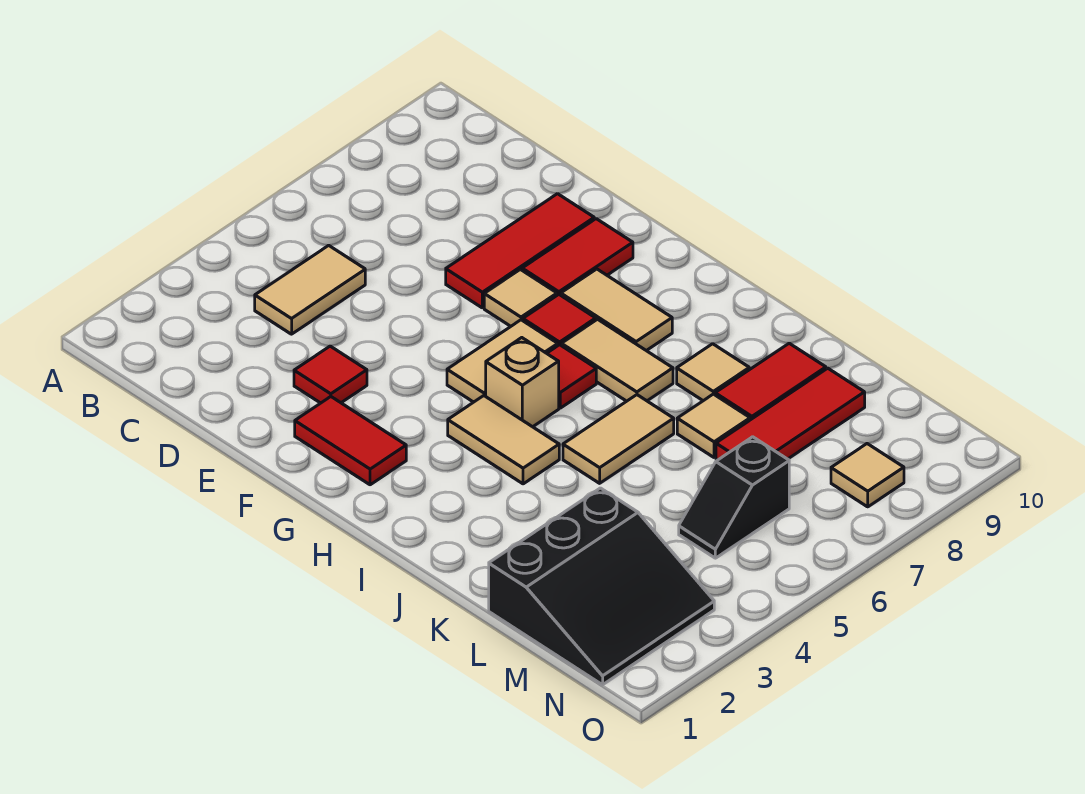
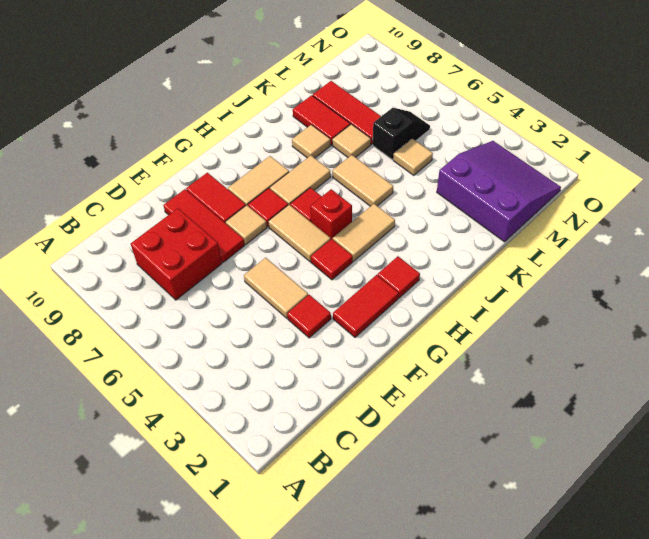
tan tile C4:C5 level 1 -> tan tile E4:E5 level 1
none -> red brick C7:D8 level 1
none -> red tile G4 level 1
none -> red tile H2 level 1
tan brick H5 level 1 -> red brick H5 level 1
black slope L1:N3 level 1 top L -> purple slope L1:N3 level 1 top L
black slope M5:M6 level 1 top 6 -> black slope L6:M6 level 1 top L
tan tile N8 level 1 -> tan tile L5 level 1

